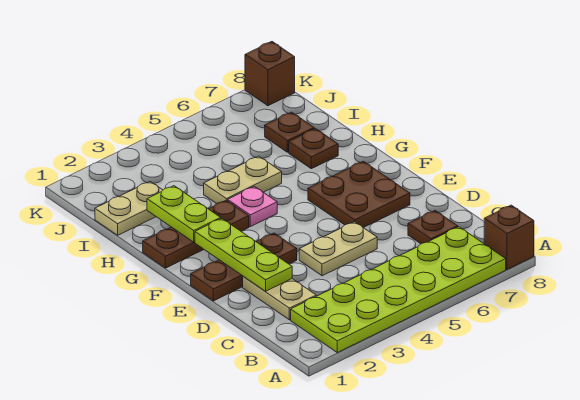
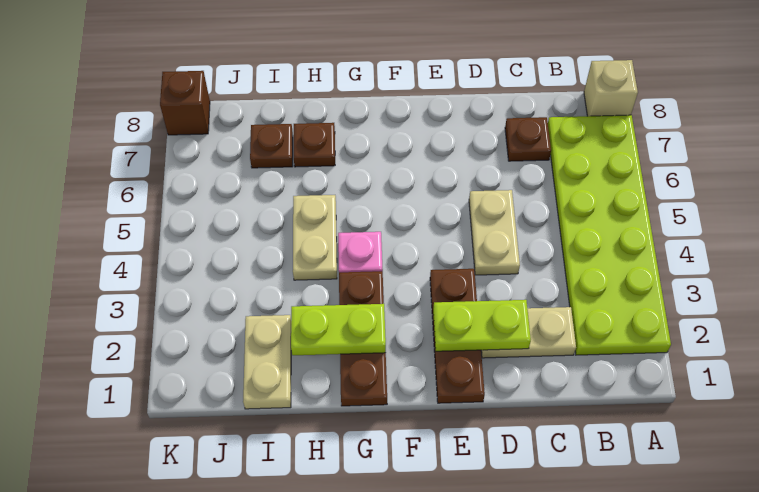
brown brick A8 level 1 -> tan brick A8 level 1
lime plate D2:F2 level 2 -> lime plate D2:E2 level 2
brown plate E6:F7 level 1 -> none

